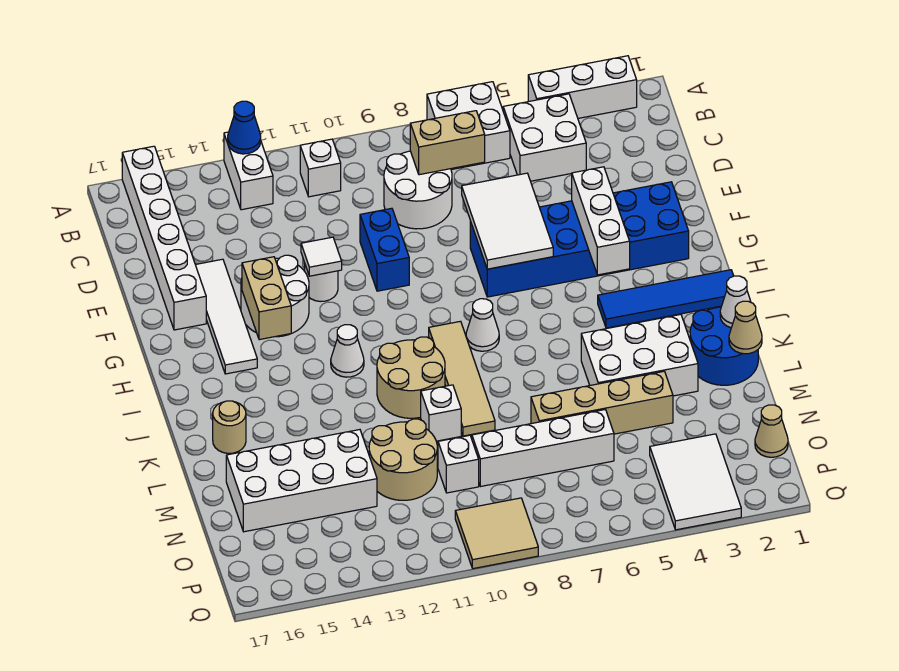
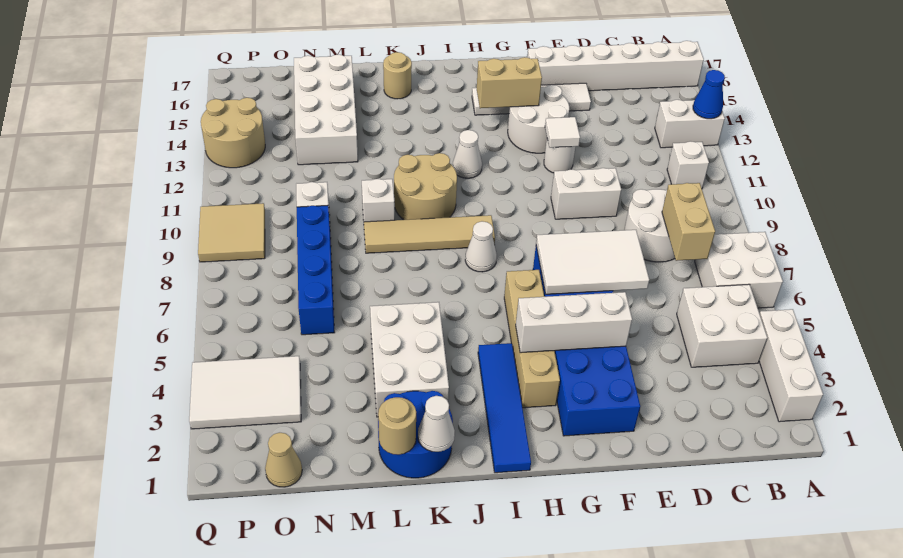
blue brick E10:F10 level 1 -> white brick E10:F10 level 1
tan cone L1 level 2 -> tan round brick L1 level 2
tan brick M4:M7 level 1 -> tan brick H3:H6 level 1
tan round brick M11:N12 level 1 -> tan round brick P13:Q14 level 1
white brick N6:N9 level 1 -> blue brick N6:N9 level 1

